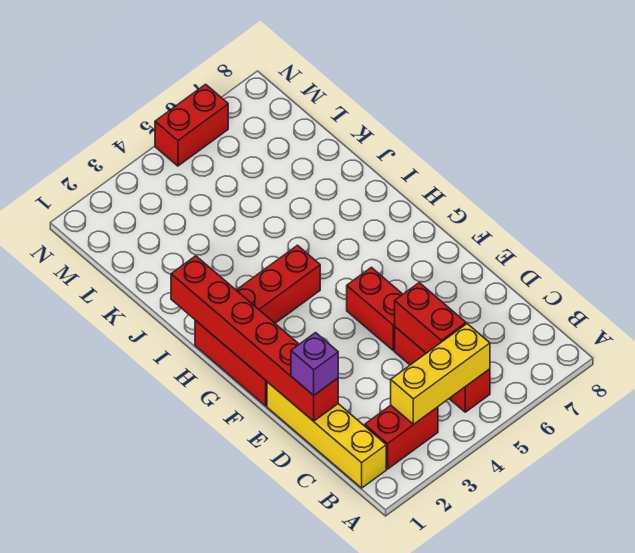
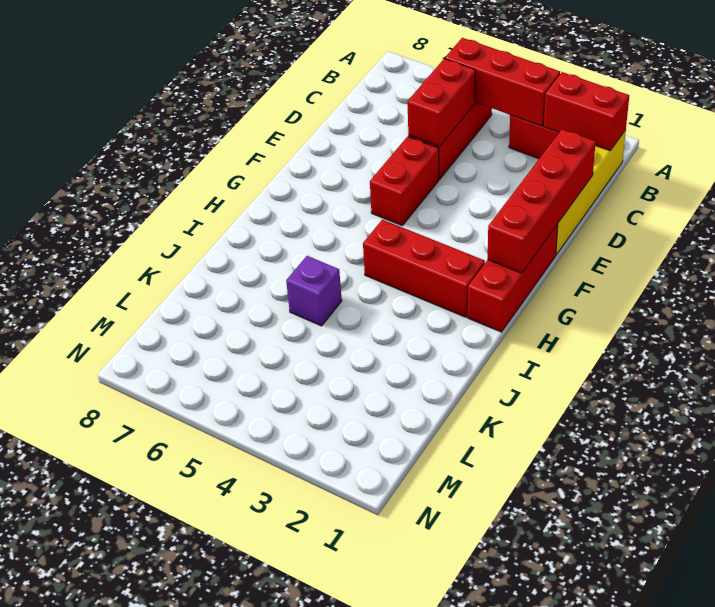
yellow brick B3:B5 level 2 -> red brick B3:B5 level 2
red brick D1:I1 level 2 -> red brick D1:G1 level 2
purple brick D1 level 3 -> purple brick J5 level 1
red brick N5:N6 level 1 -> red brick B1:B2 level 2

